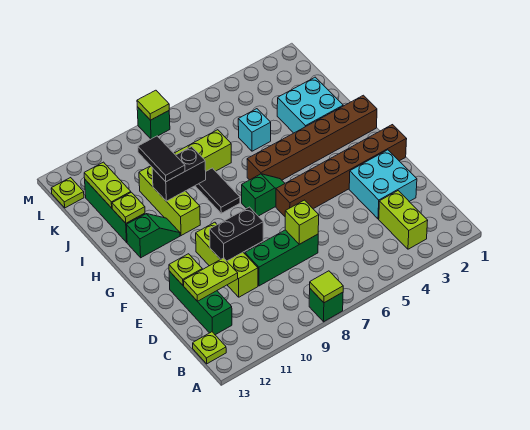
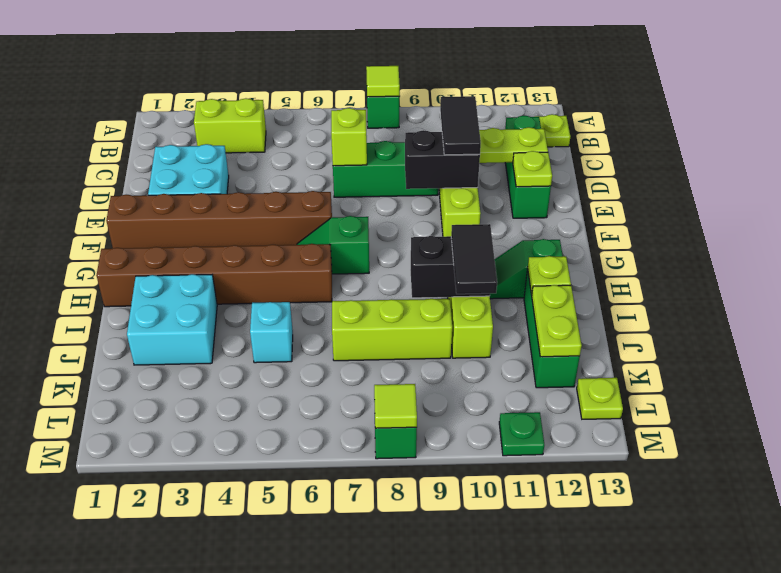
lime brick B3:C3 level 1 -> lime brick B3:B4 level 1
black tile H8:I8 level 1 -> black tile D10:E10 level 3
none -> green plate M11 level 1

